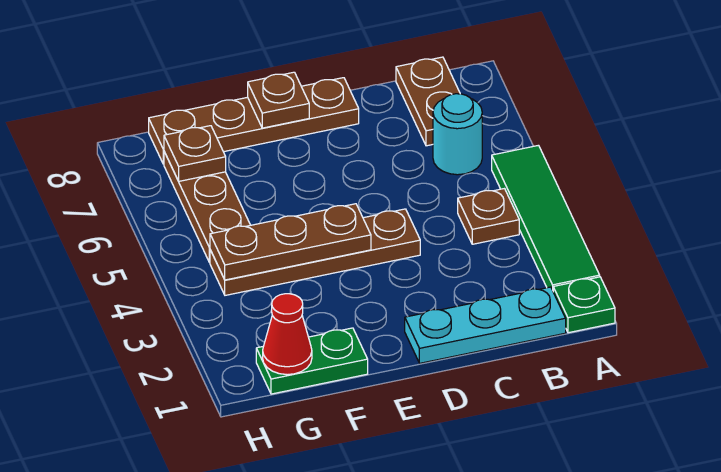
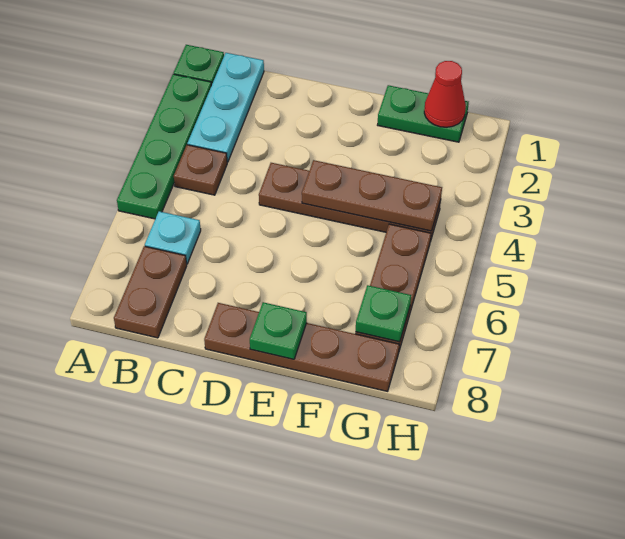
green tile A2:A5 level 1 -> green plate A2:A5 level 1
cyan plate B1:D1 level 1 -> cyan plate B1:B3 level 1
cyan round brick B6 level 1 -> cyan plate B6 level 1
brown plate E8 level 2 -> green plate E8 level 2
brown plate G7 level 2 -> green plate G7 level 2

